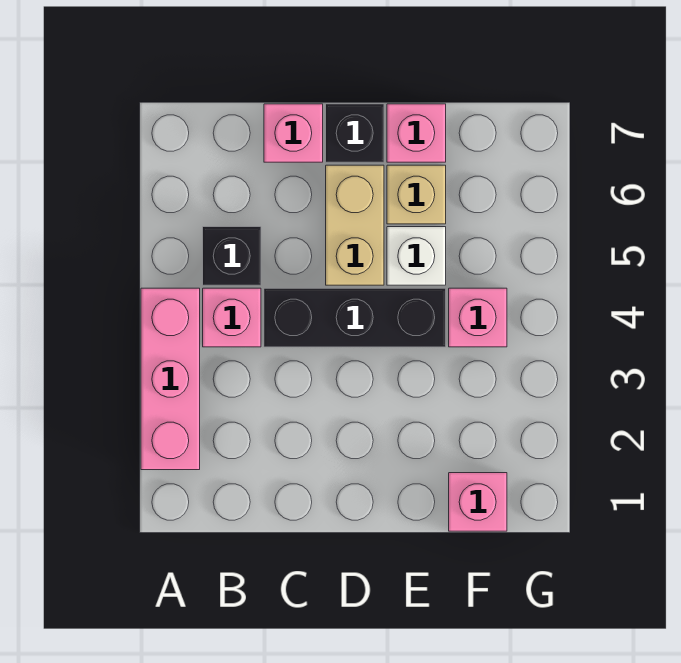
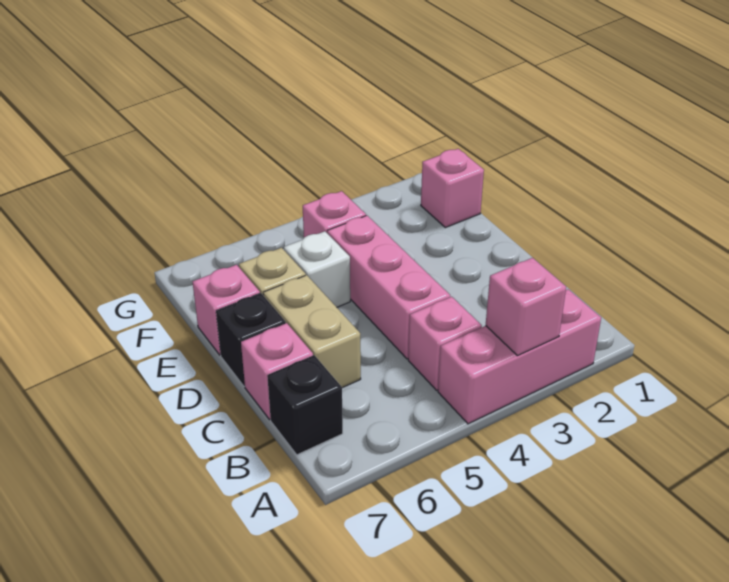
none -> pink brick A3 level 2
black brick B5 level 1 -> black brick B7 level 1
black brick C4:E4 level 1 -> pink brick C4:E4 level 1
tan brick D5:D6 level 1 -> tan brick C6:D6 level 1

